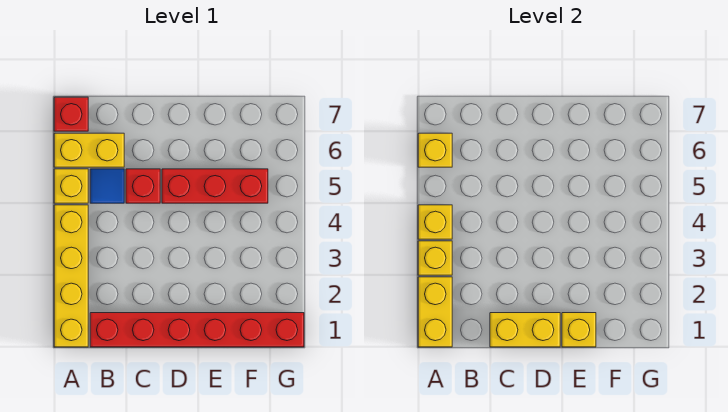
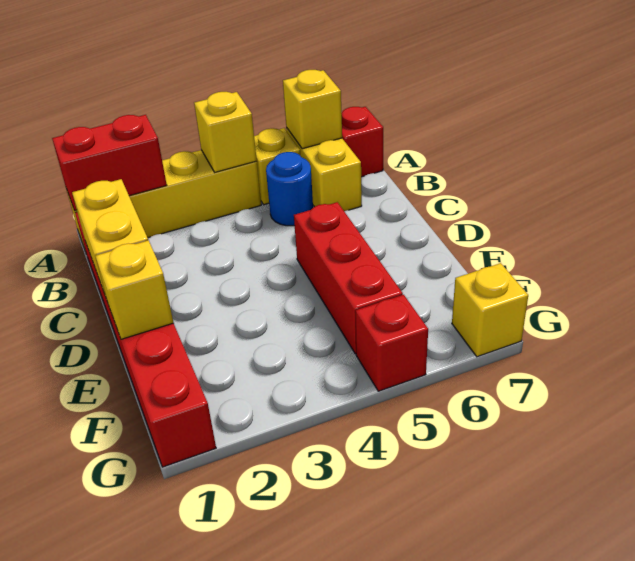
yellow brick A1:A2 level 2 -> red brick A1:A2 level 2
yellow brick A3 level 2 -> yellow brick G7 level 1
blue tile B5 level 1 -> blue round brick B5 level 1
red brick C5 level 1 -> red brick G5 level 1

